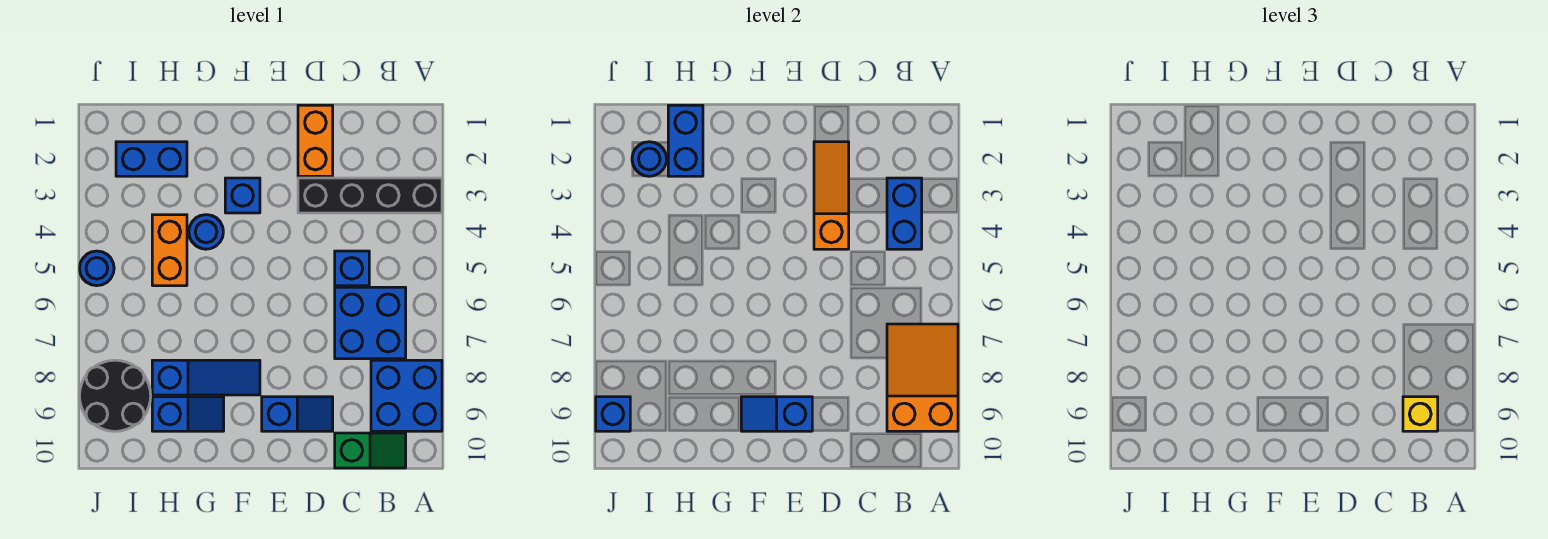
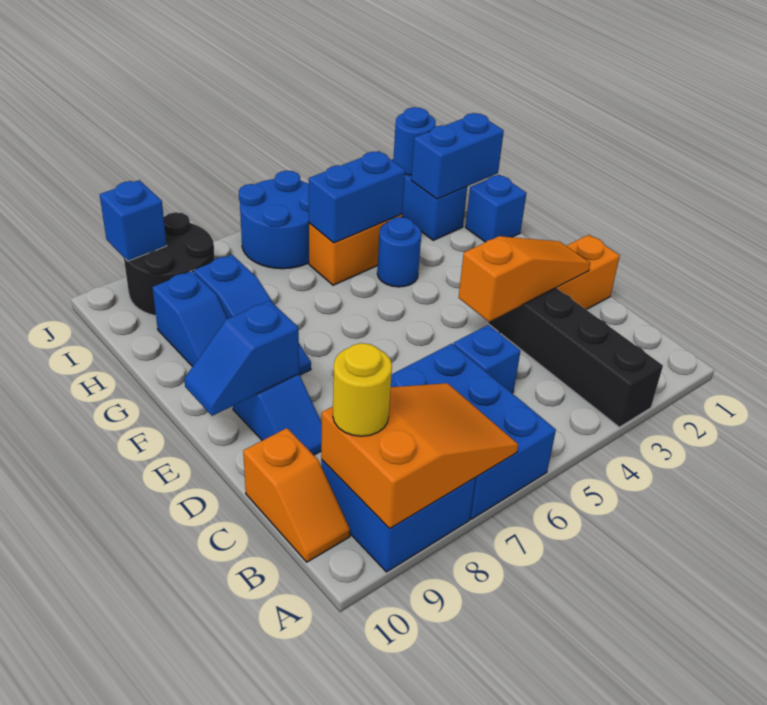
blue brick B3:B4 level 2 -> blue brick H4:H5 level 2
blue brick B6:C7 level 1 -> blue brick A6:C7 level 1
yellow brick B9 level 3 -> yellow round brick B9 level 3
green slope B10:C10 level 1 top C -> orange slope B10:C10 level 1 top C
blue slope E9:F9 level 2 top E -> blue slope E9:E10 level 2 top 9
blue brick F3 level 1 -> blue brick G1 level 1
blue round brick J5 level 1 -> blue round brick I5:J6 level 1

